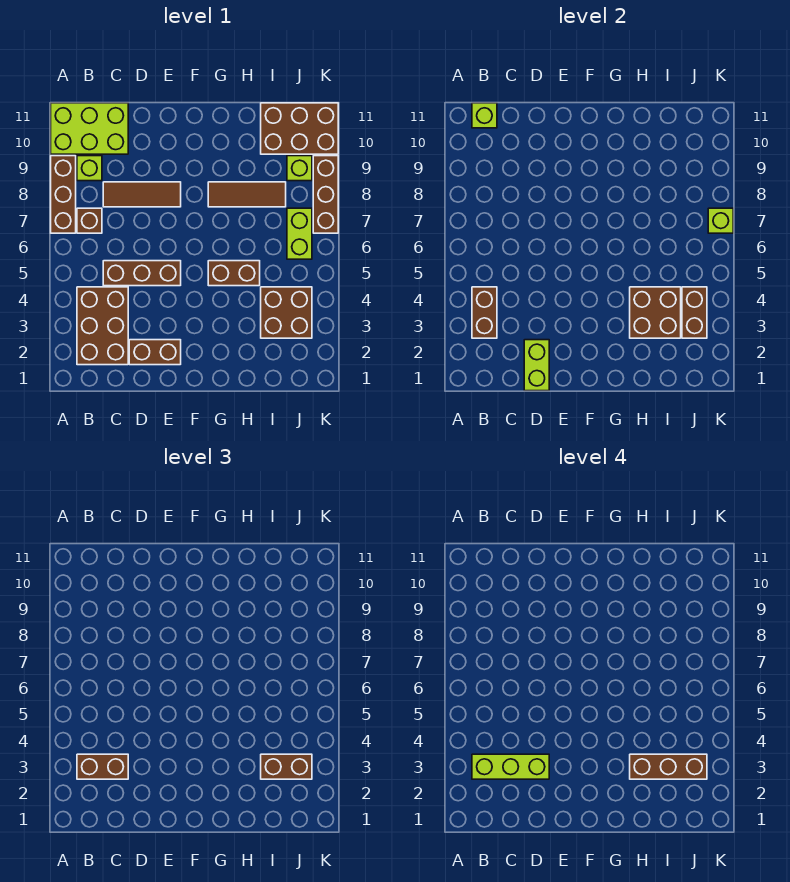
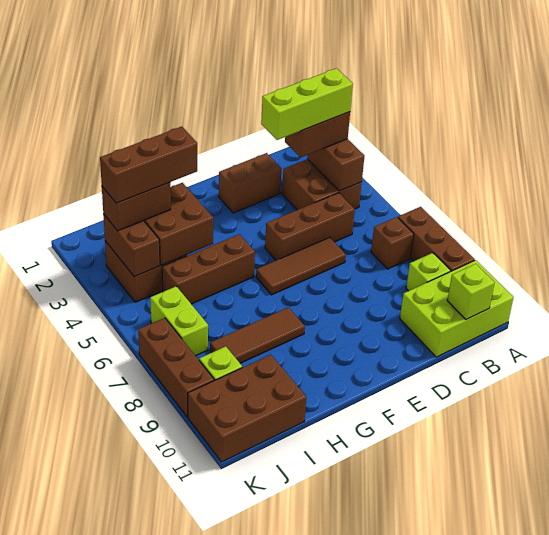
brown brick B2:C4 level 1 -> brown brick B3:C4 level 1
brown tile C8:E8 level 1 -> brown tile D6:F6 level 1
lime brick D1:D2 level 2 -> none
brown brick G5:H5 level 1 -> brown brick G5:I5 level 1
lime brick K7 level 2 -> none

